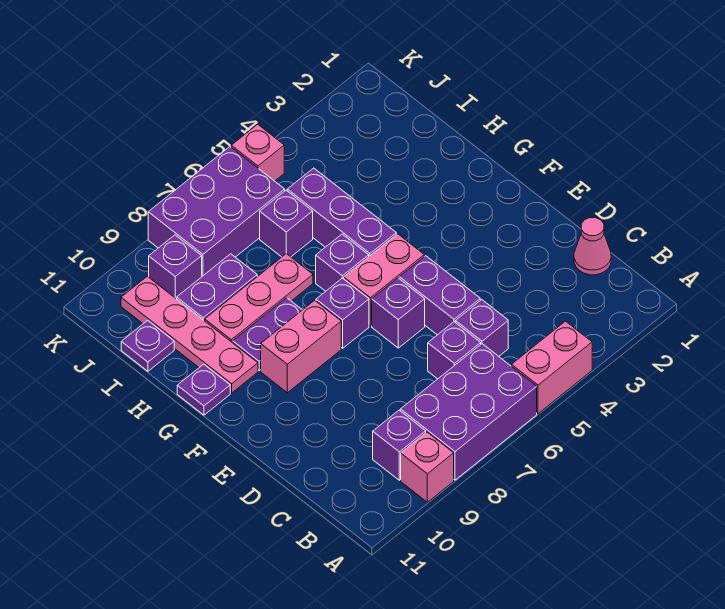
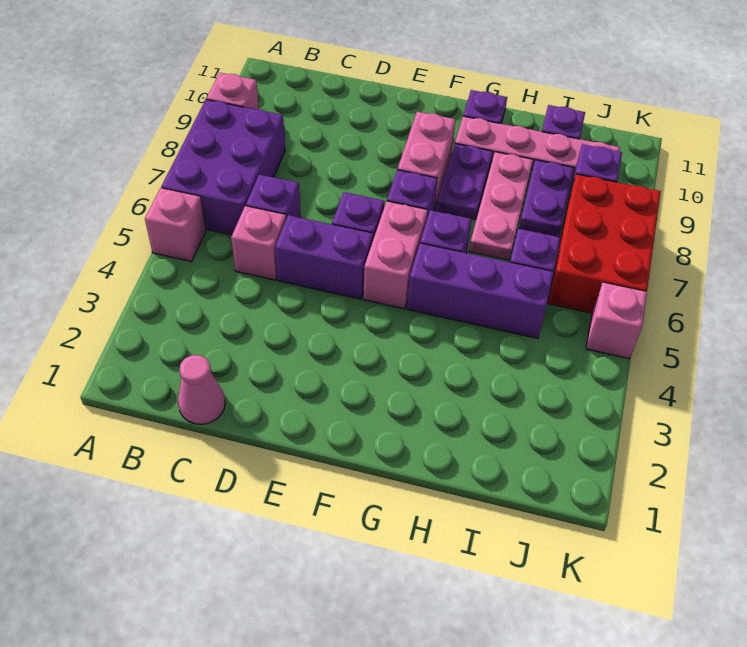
pink brick A4:A5 level 1 -> pink brick A5 level 1
purple brick B9 level 1 -> none
purple brick C5 level 1 -> pink brick C5 level 1
purple brick J6:K8 level 1 -> red brick J6:K8 level 1

